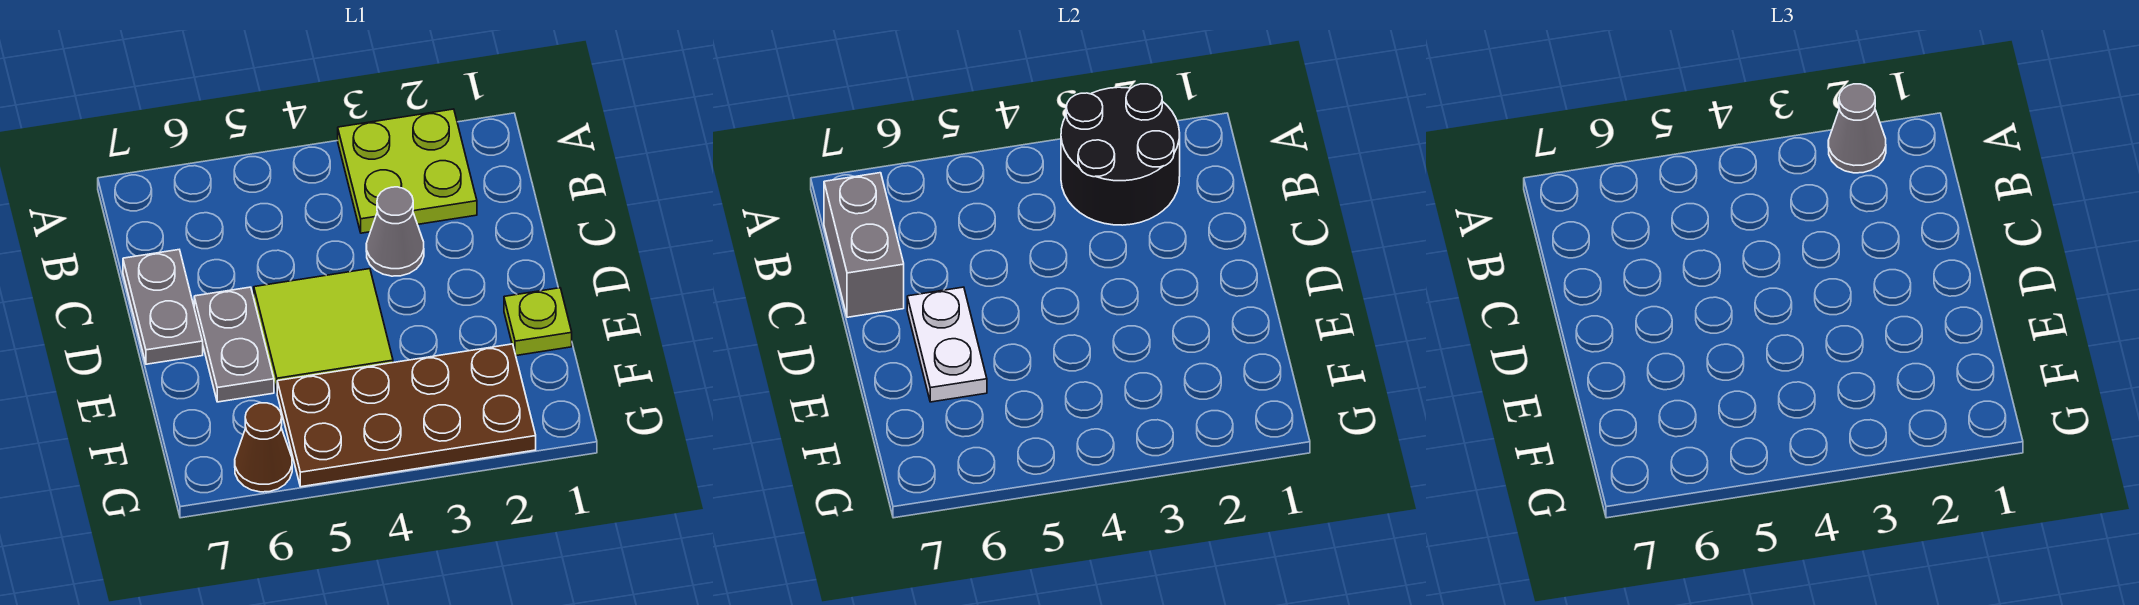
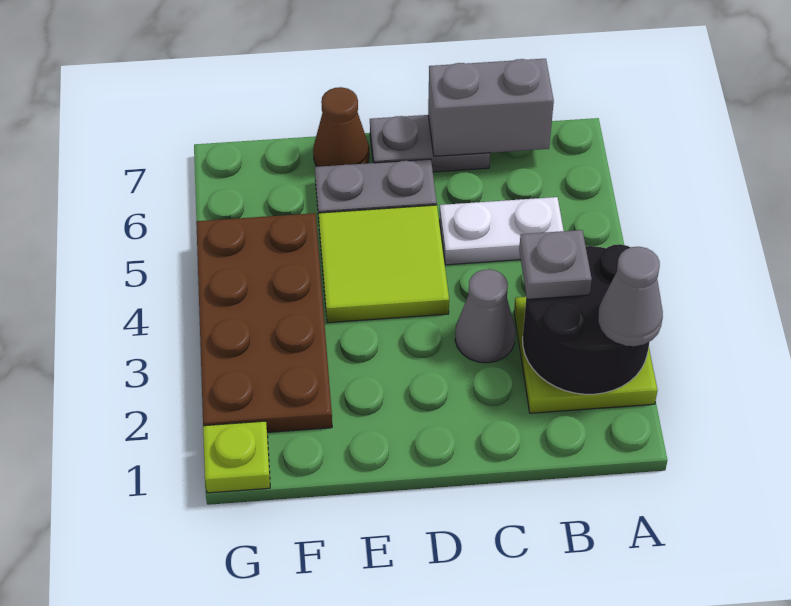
none -> grey plate B3 level 3
white plate D6:E6 level 2 -> white plate B5:C5 level 1
lime plate E1 level 1 -> lime plate G1 level 1
brown cone G6 level 1 -> brown cone E7 level 1

